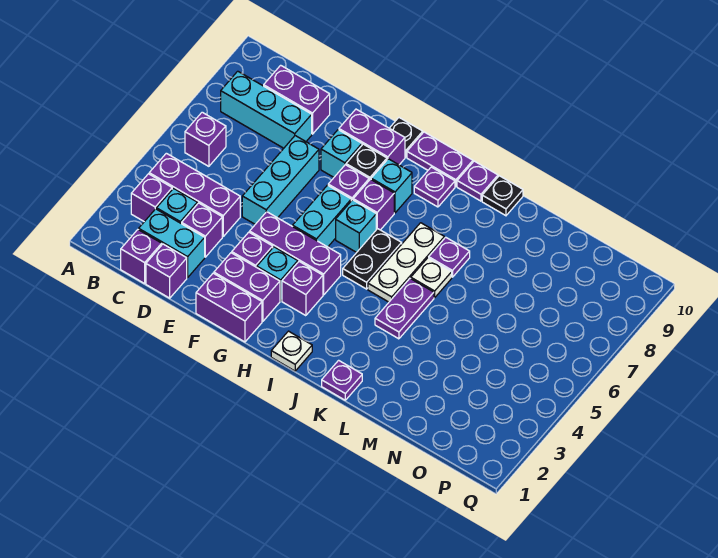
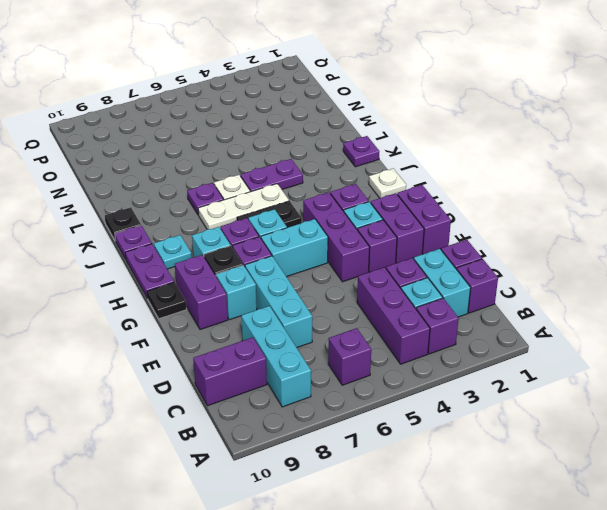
purple brick C9:D9 level 1 -> purple brick C9:C10 level 1
cyan brick E5:E7 level 1 -> cyan brick D7:F7 level 1
purple plate I9 level 1 -> cyan plate I9 level 1

